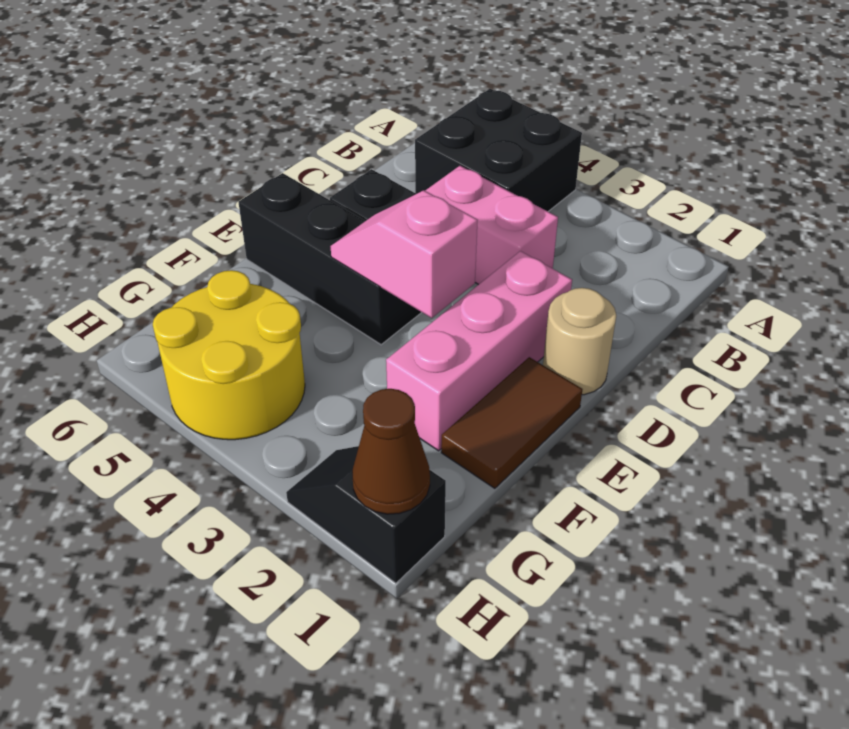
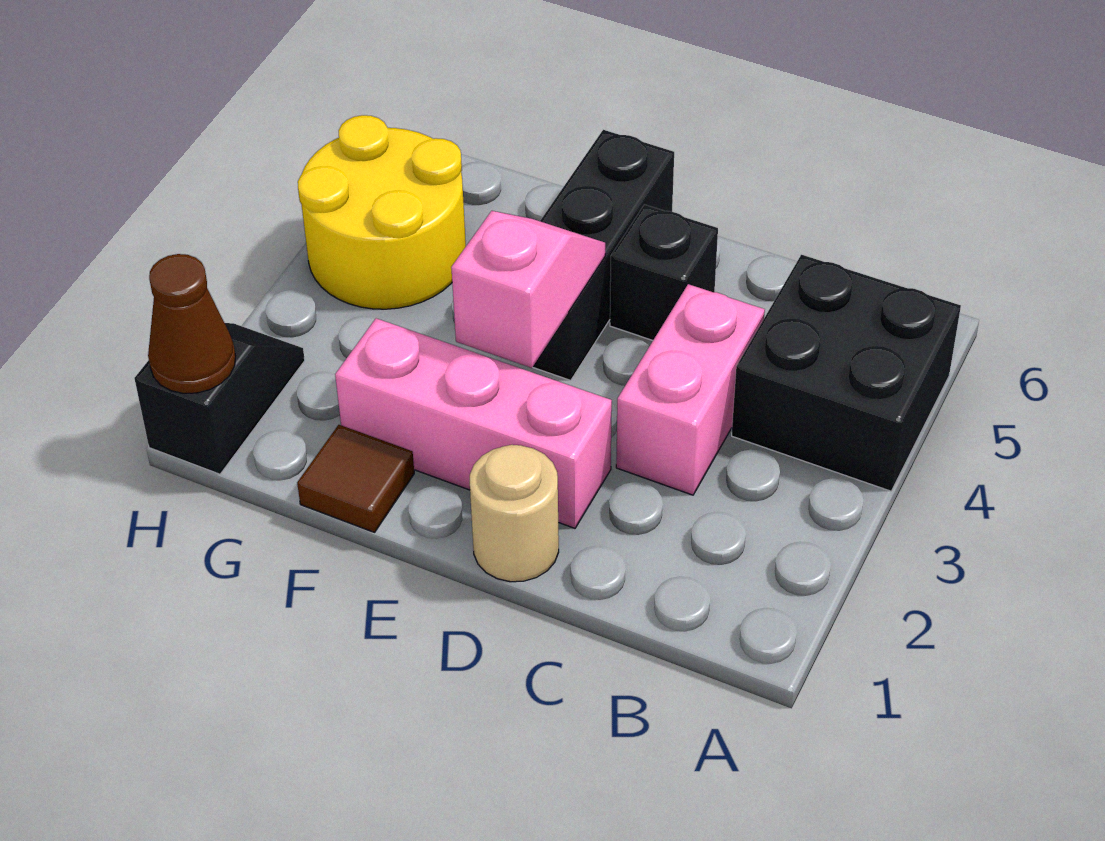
brown tile E1:F1 level 1 -> brown tile F1 level 1

